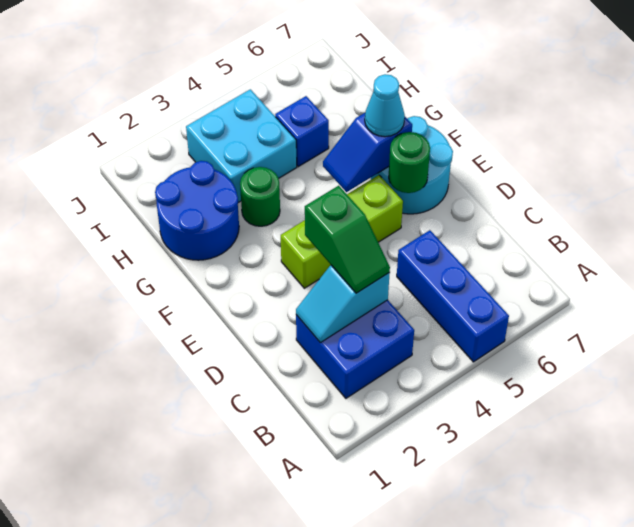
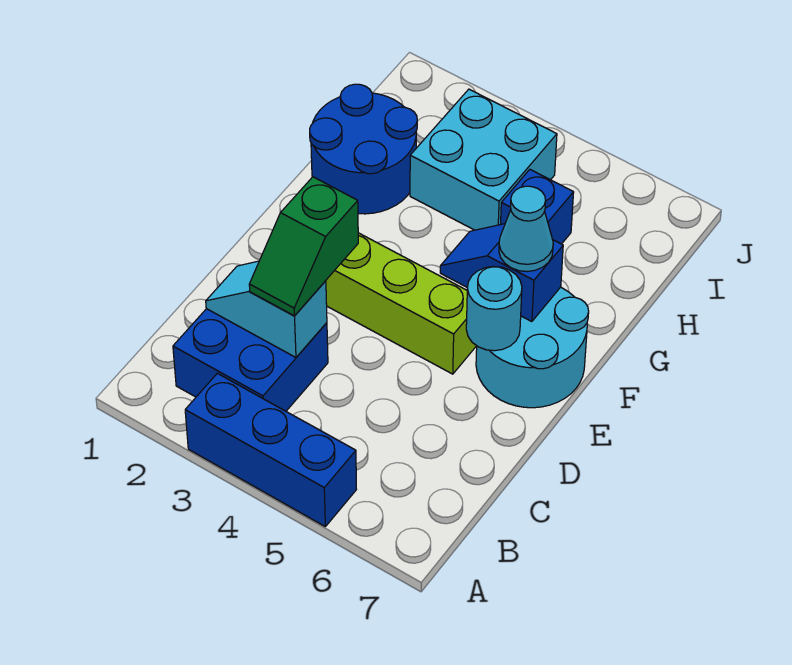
blue brick A5:C5 level 1 -> blue brick A3:A5 level 1
green round brick E6 level 2 -> cyan round brick E6 level 2
green round brick G3 level 1 -> none

